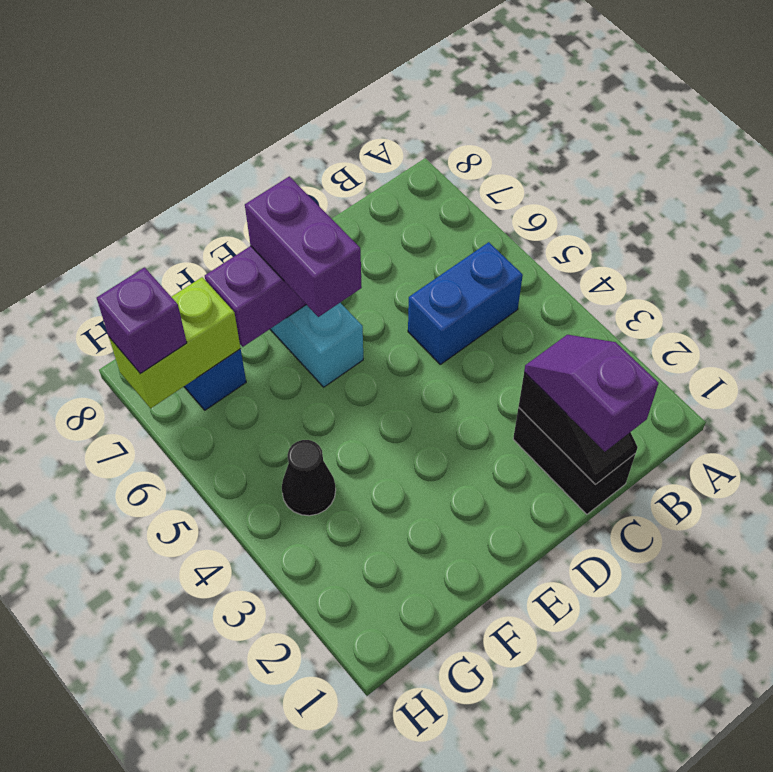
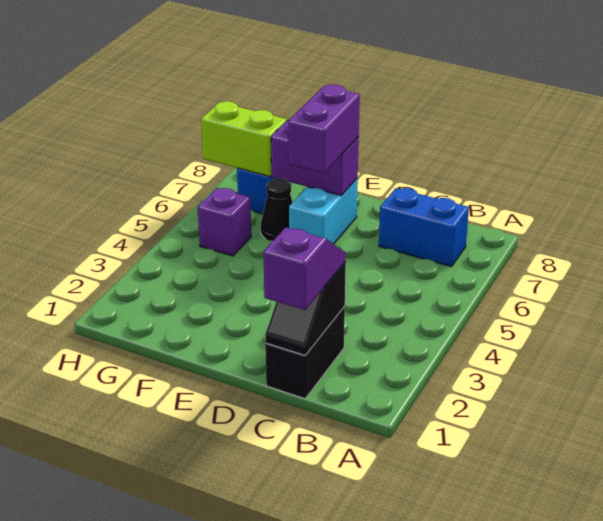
blue brick B5:C5 level 1 -> blue brick B7:C7 level 1
black cone G4 level 1 -> black cone F6 level 1
purple brick H7 level 3 -> purple brick G5 level 1

